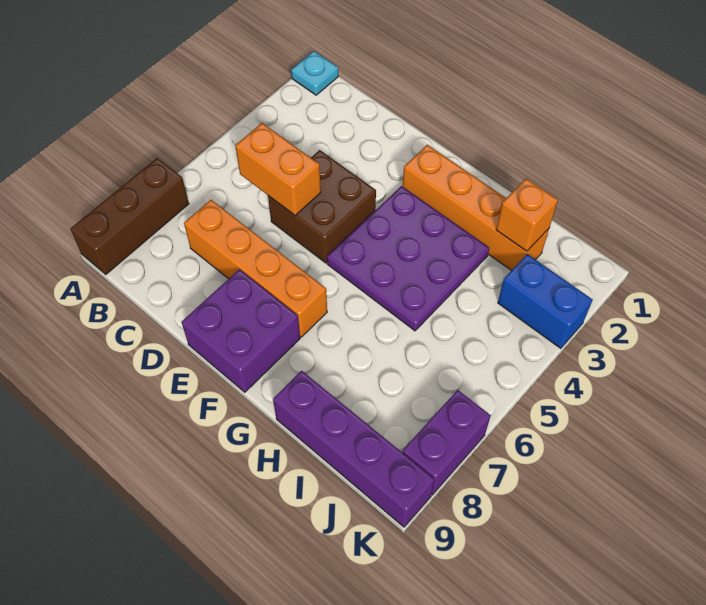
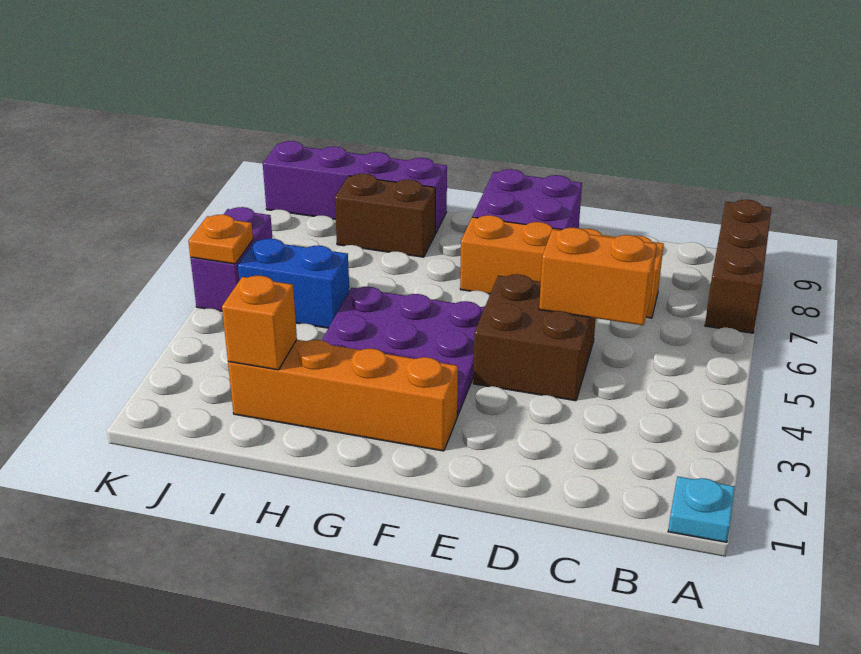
none -> brown brick H8:I8 level 1
blue brick J3:K3 level 1 -> blue brick I5:J5 level 1
none -> orange plate K5 level 2
purple brick K7:K8 level 1 -> purple brick K5:K6 level 1

